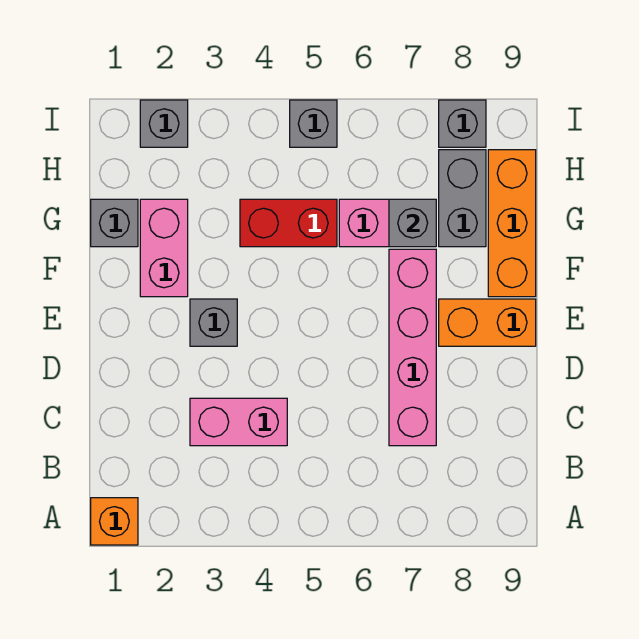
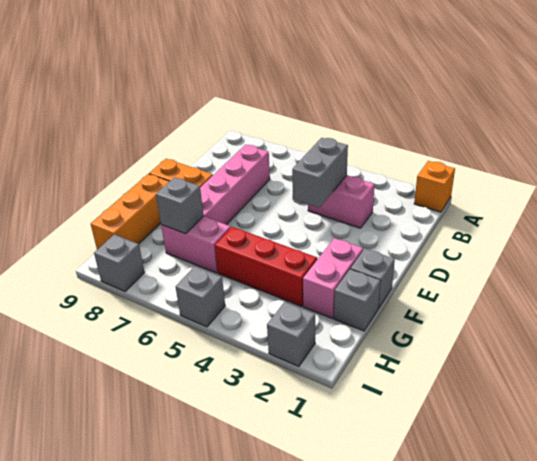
grey brick E3 level 1 -> grey brick F1 level 1
red brick G4:G5 level 1 -> red brick G3:G5 level 1
grey brick G8:H8 level 1 -> grey brick C4:D4 level 2

